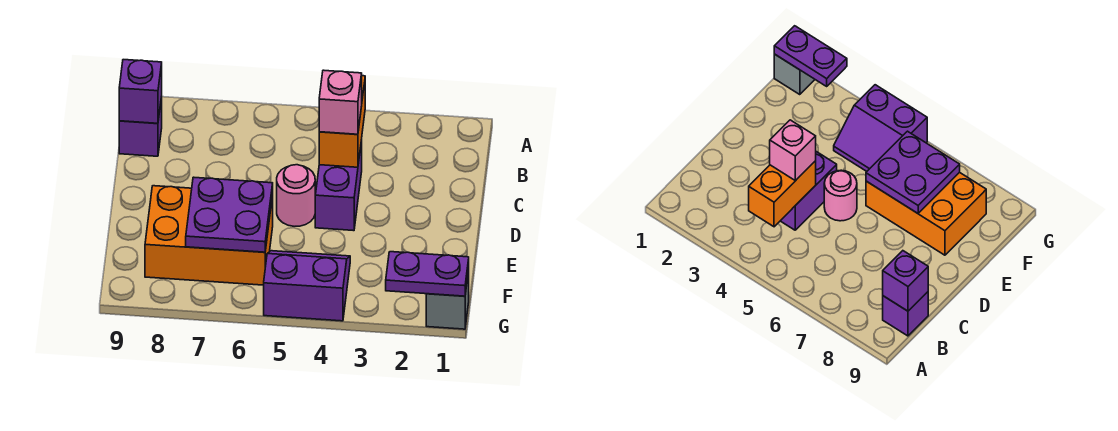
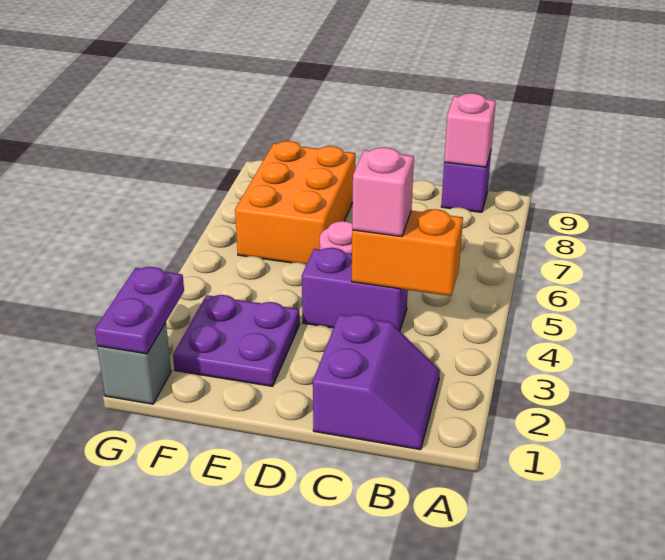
purple brick B9 level 2 -> pink brick B9 level 2
purple plate E6:F7 level 2 -> purple plate E2:F3 level 1
purple slope F4:G5 level 1 top G -> purple slope B1:C2 level 1 top C

